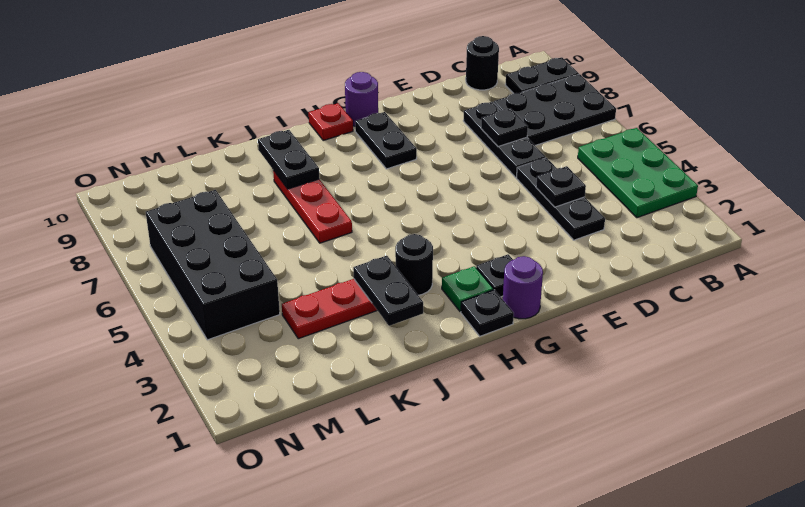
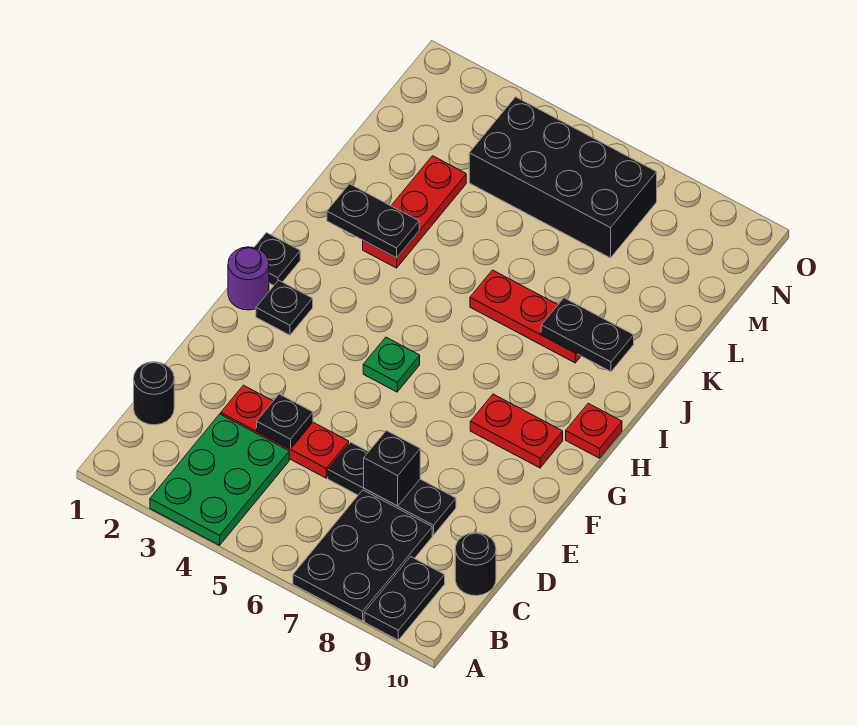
green plate A3:B5 level 1 -> green plate A3:C4 level 1
black plate D3:D5 level 1 -> red plate D3:D5 level 1
black plate D7 level 2 -> black brick D7 level 2
black plate G8:G9 level 1 -> red plate G8:G9 level 1
purple round brick G10 level 1 -> none
green plate H2 level 1 -> green plate G5 level 1
black round brick I3 level 1 -> black round brick C1 level 1

